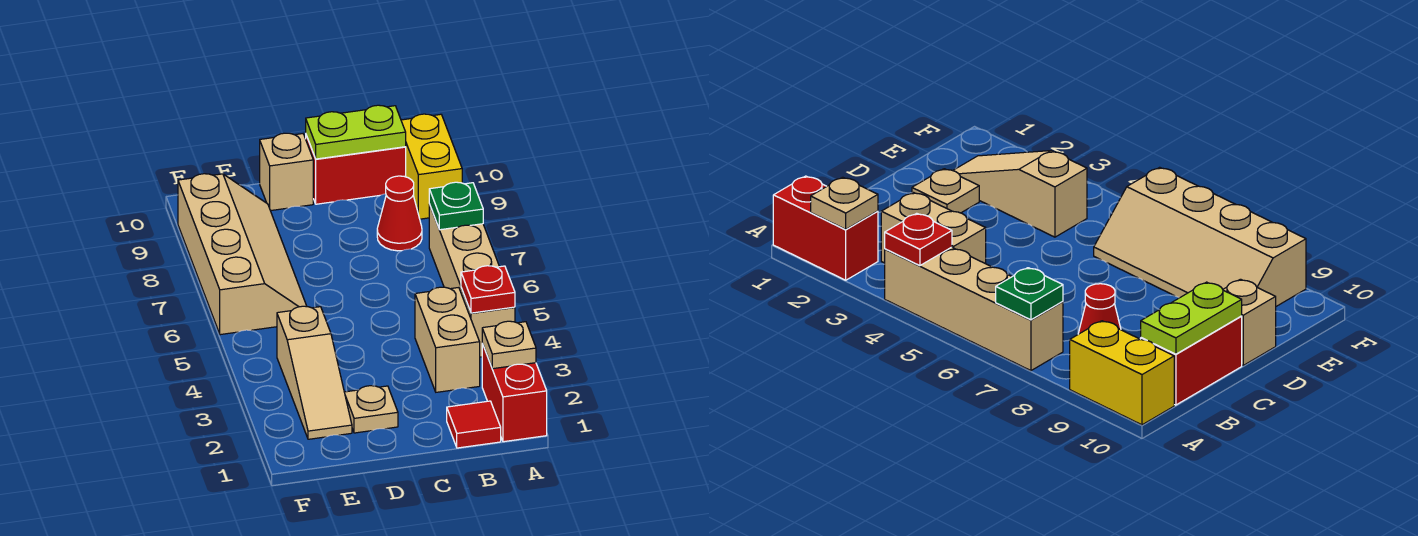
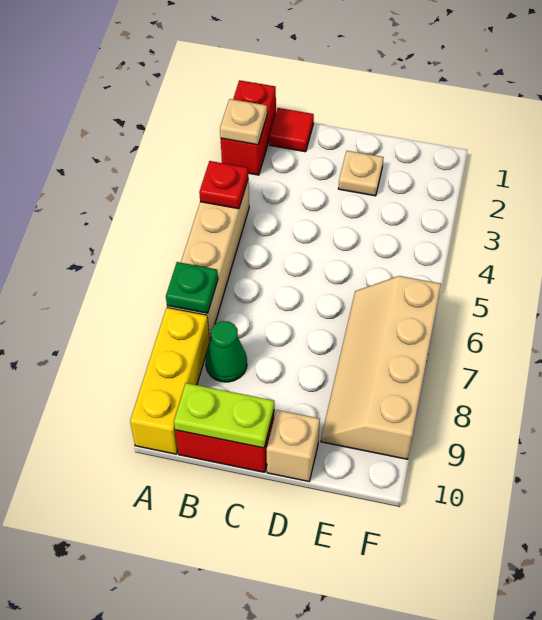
yellow brick A9:A10 level 1 -> yellow brick A8:A10 level 1
tan brick B3:B4 level 1 -> none
red cone B8 level 1 -> green cone B8 level 1
tan slope E2:E4 level 1 top 4 -> none

